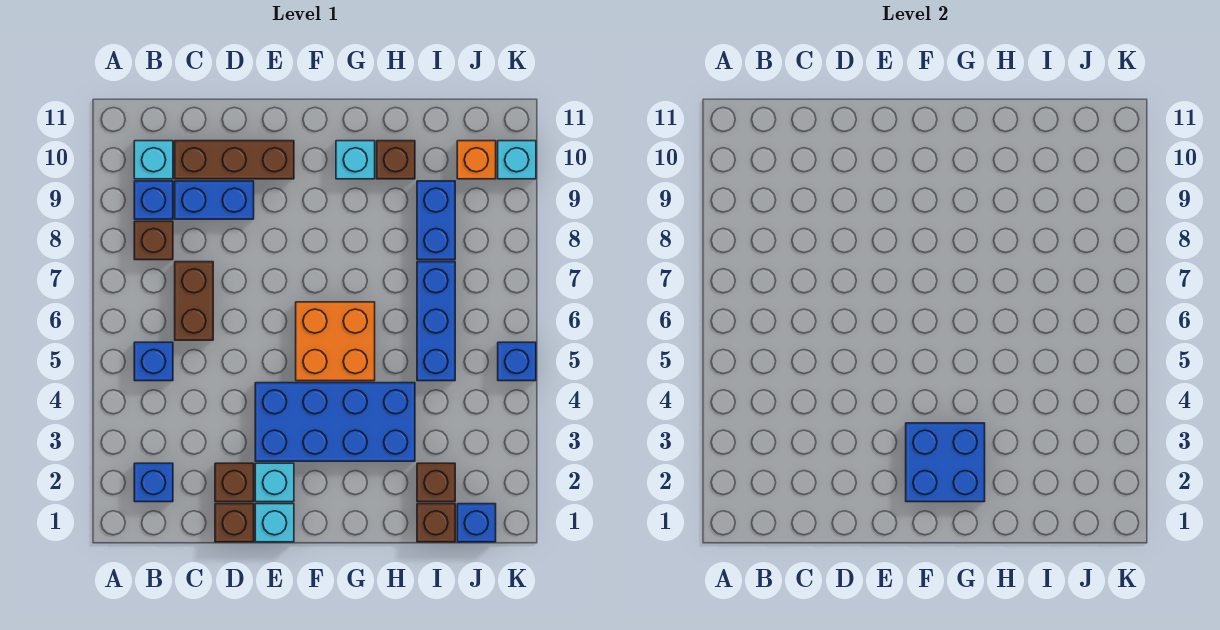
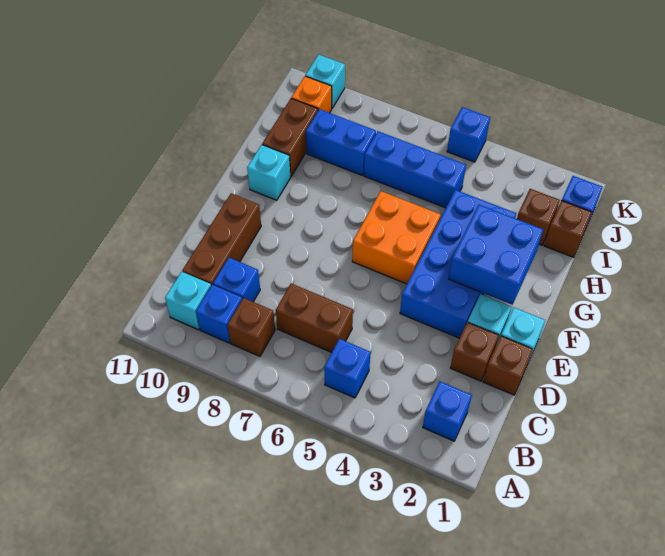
blue brick C9:D9 level 1 -> blue brick C9 level 1
brown brick H10 level 1 -> brown brick H10:I10 level 1

